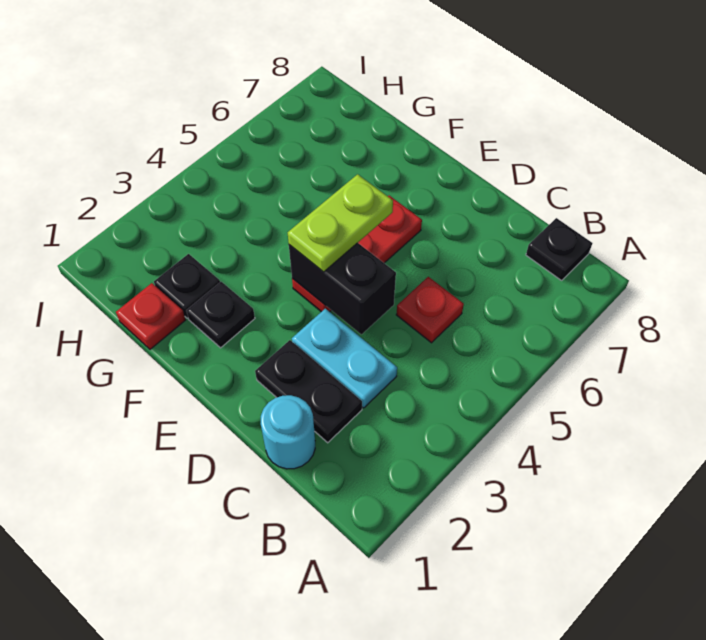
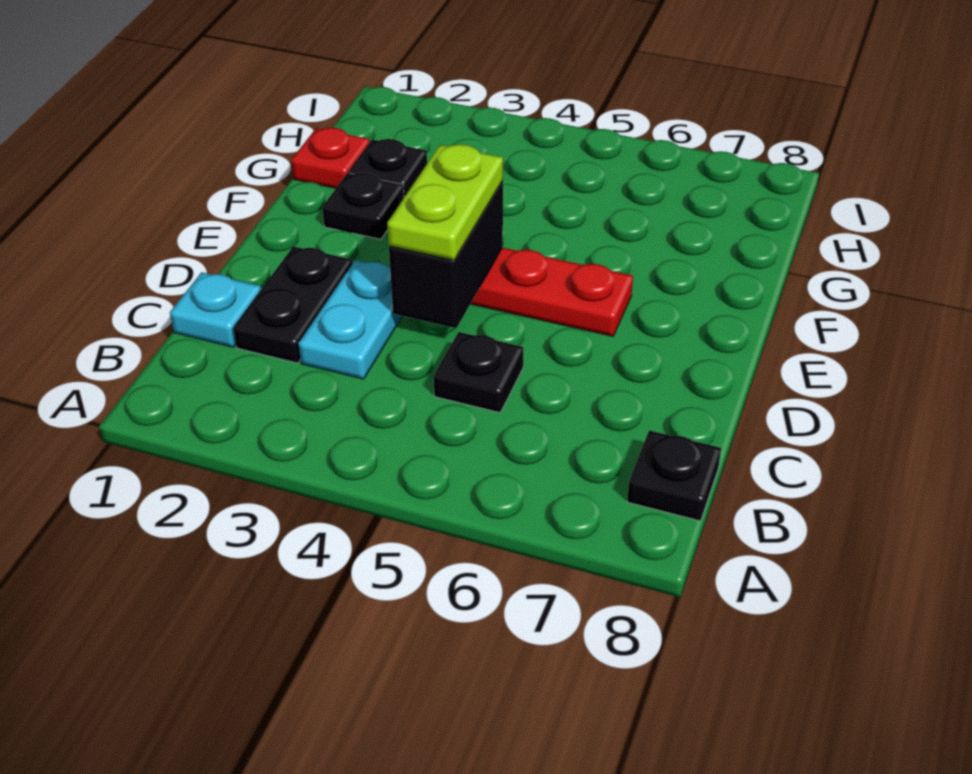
cyan round brick C1 level 1 -> cyan plate C1 level 1
red plate C5 level 1 -> black plate C5 level 1
lime plate E4:E5 level 3 -> lime plate D4:E4 level 3

